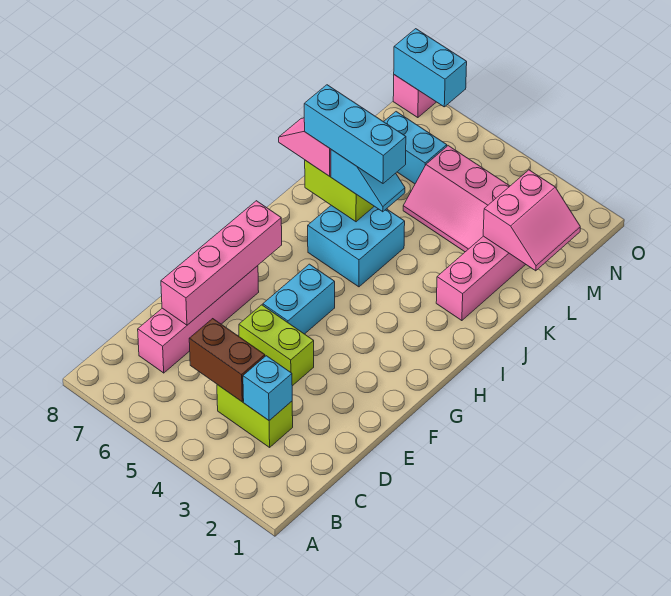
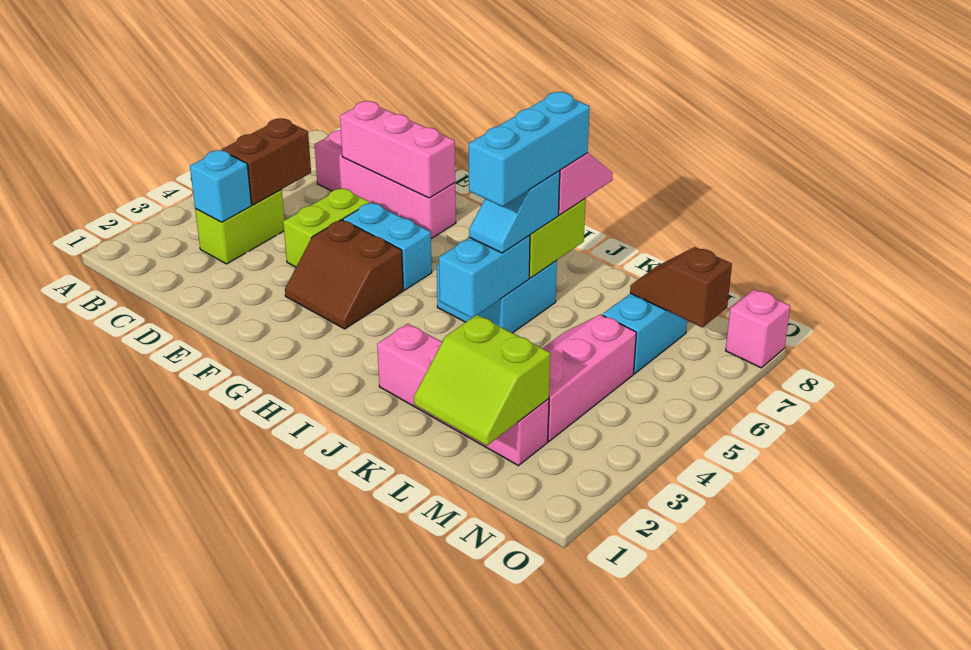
pink brick D7:G7 level 2 -> pink brick D7:F7 level 2
none -> brown slope F3:G4 level 1 top 4
pink slope L1:M2 level 2 top 2 -> lime slope L1:M2 level 2 top 2
none -> brown slope M7:N7 level 2 top N
cyan brick O7:O8 level 2 -> cyan brick J4:J5 level 2

